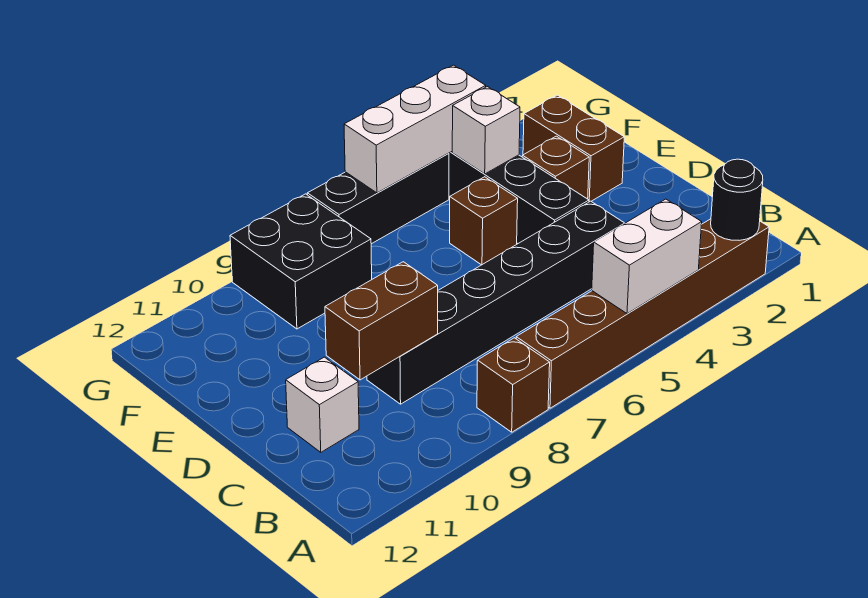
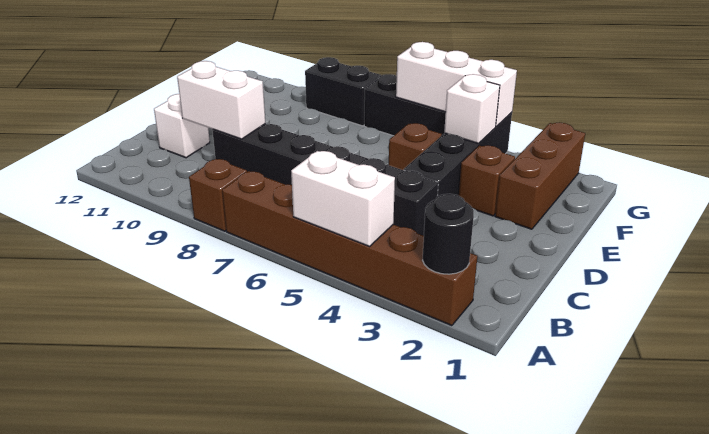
brown brick C9:C10 level 2 -> white brick C9:C10 level 2
brown brick E2:F2 level 1 -> brown brick E2:G2 level 1
black brick F8:G9 level 1 -> black brick G8:G9 level 1

